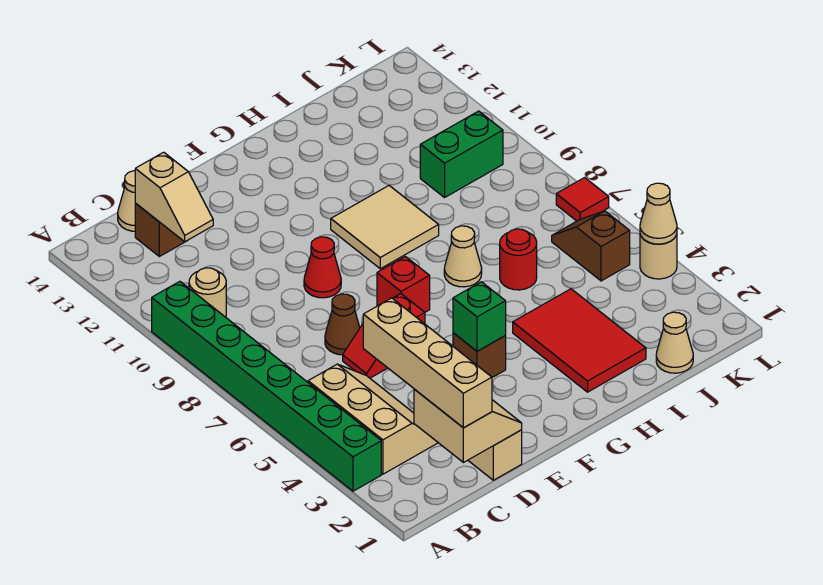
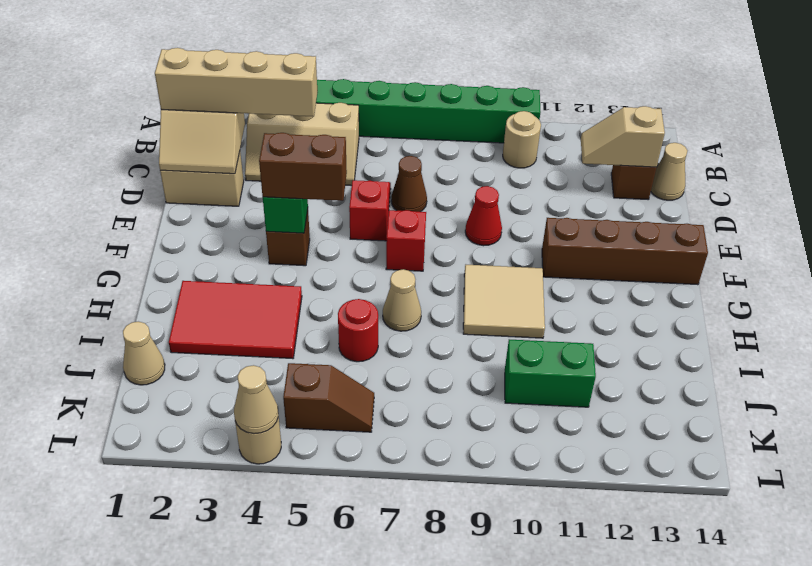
none -> brown brick F4:F5 level 3
none -> brown brick F11:F14 level 1
green brick J10:K10 level 1 -> green brick J10:J11 level 1
red tile L7 level 1 -> none

